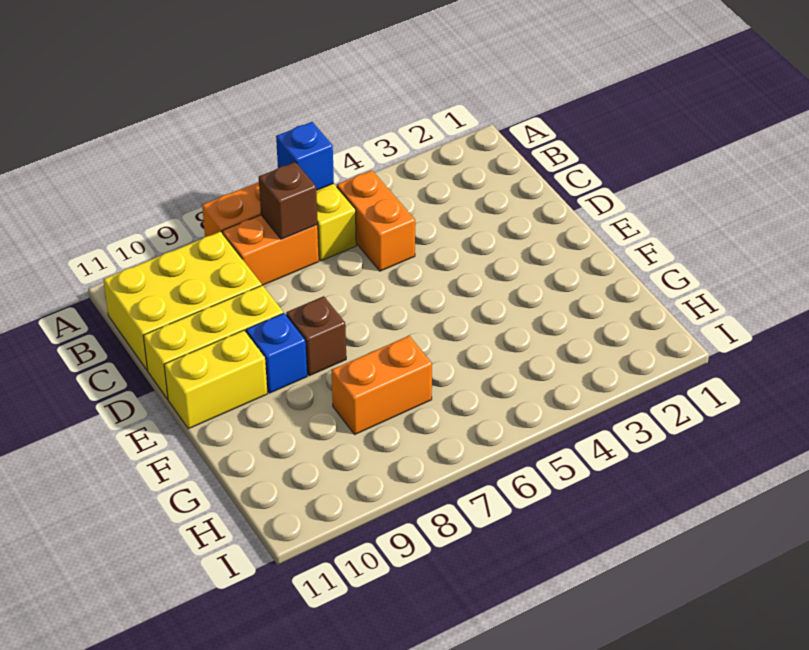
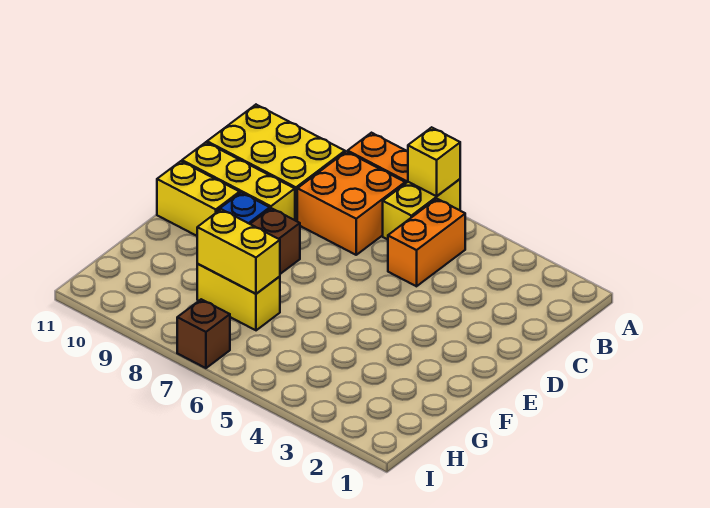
blue brick A6 level 2 -> yellow brick A6 level 2
orange brick B7:B8 level 1 -> orange brick B7:C8 level 1
brown brick B7 level 2 -> brown brick I7 level 1
orange brick G7:G8 level 1 -> yellow brick G7:G8 level 1
none -> yellow brick G7:G8 level 2

